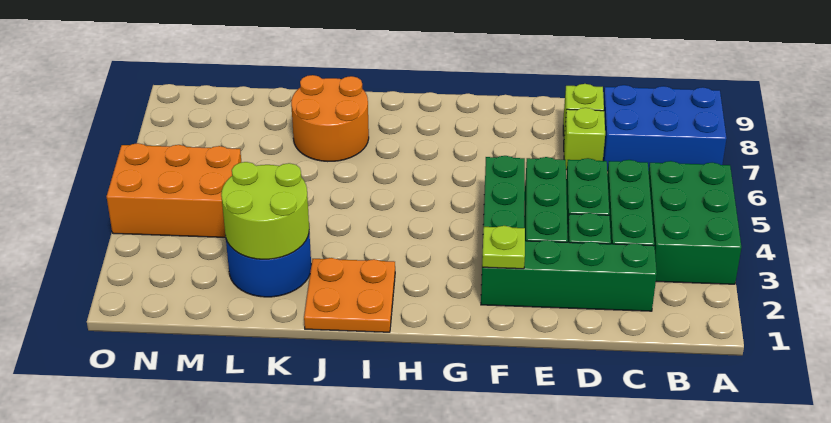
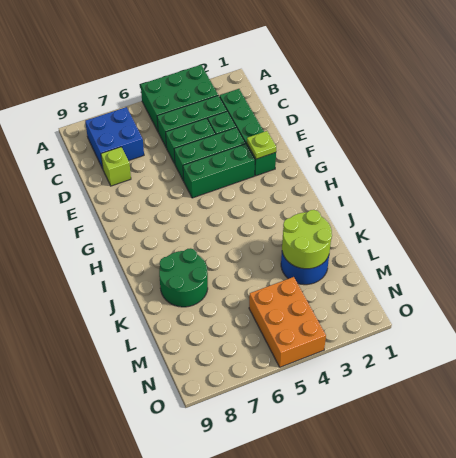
blue brick A7:C8 level 1 -> blue brick B7:C8 level 1
lime brick D7 level 1 -> none
orange plate I1:J2 level 1 -> none
orange round brick J7:K8 level 1 -> green round brick J7:K8 level 1

